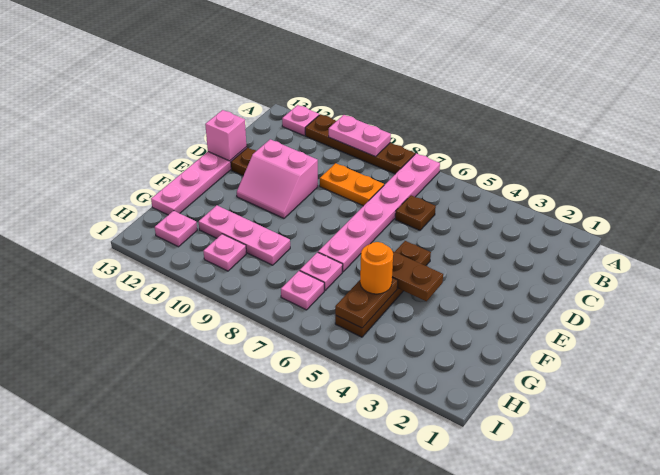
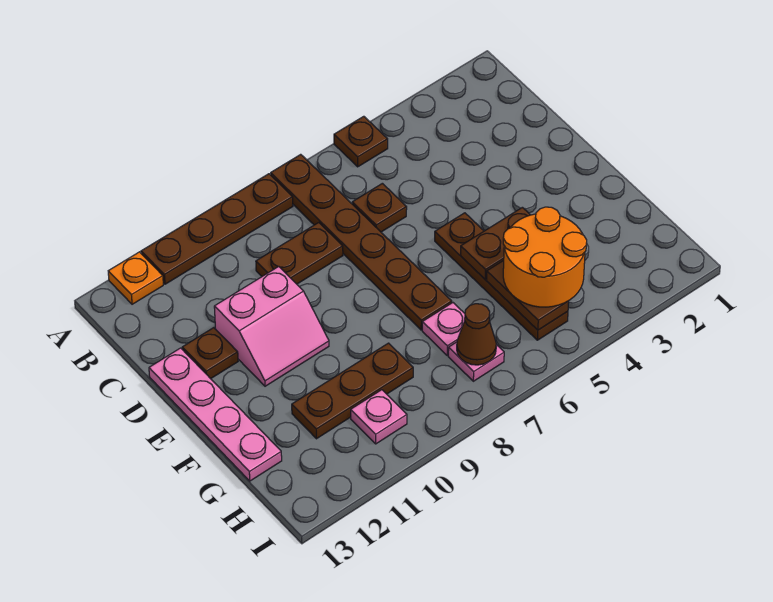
none -> brown plate A5 level 1
pink plate A7:F7 level 1 -> brown plate A7:F7 level 1
pink plate A9:A10 level 2 -> none
pink plate A12 level 1 -> orange plate A12 level 1
orange plate C8:C9 level 1 -> brown plate C8:C9 level 1
pink brick D13 level 2 -> none
orange round brick G5 level 3 -> orange round brick G4:H5 level 3
pink plate G9:G11 level 1 -> brown plate G9:G11 level 1
none -> brown cone H7 level 2
pink plate H12 level 1 -> none

